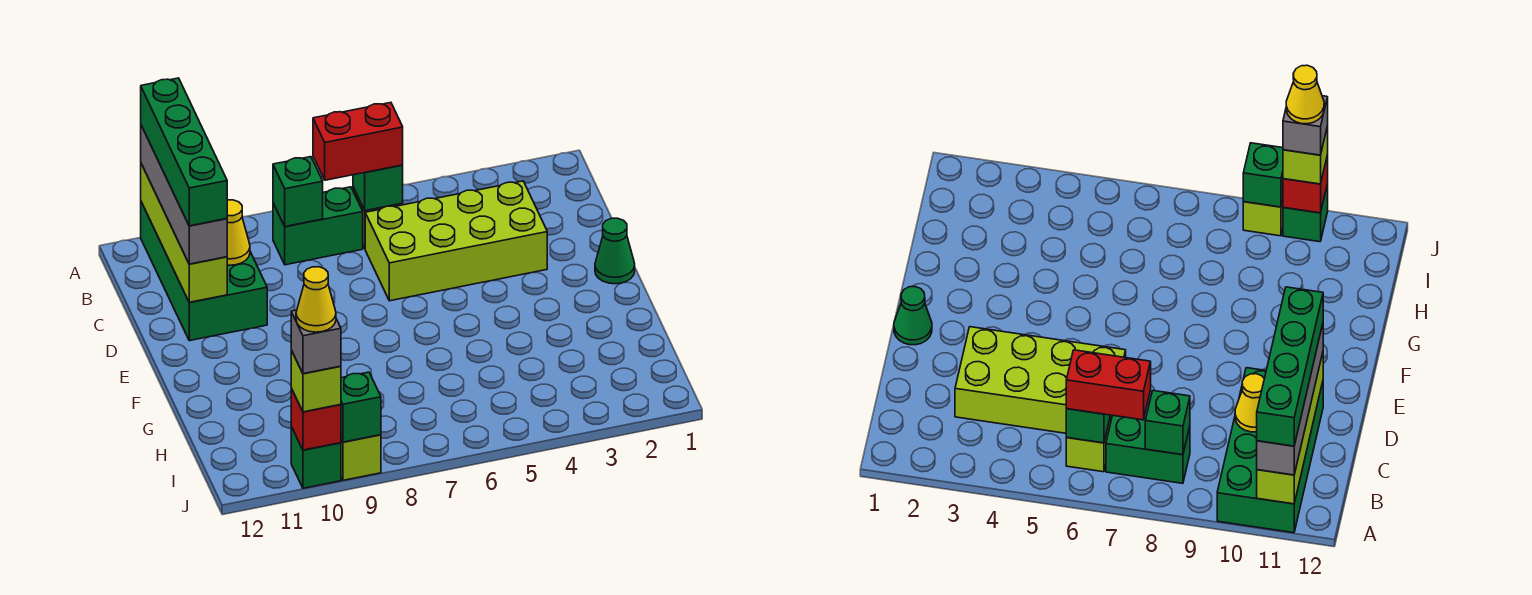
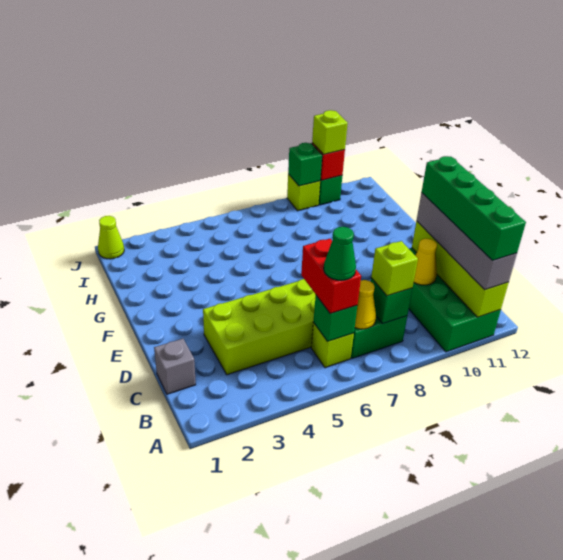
red brick B6:B7 level 3 -> red brick B6:C6 level 3
none -> lime brick B8 level 3
green cone E1 level 1 -> green cone B6 level 4
none -> lime cone J1 level 1
grey brick J10 level 4 -> grey brick C1 level 1
yellow cone J10 level 5 -> yellow cone B7 level 2

